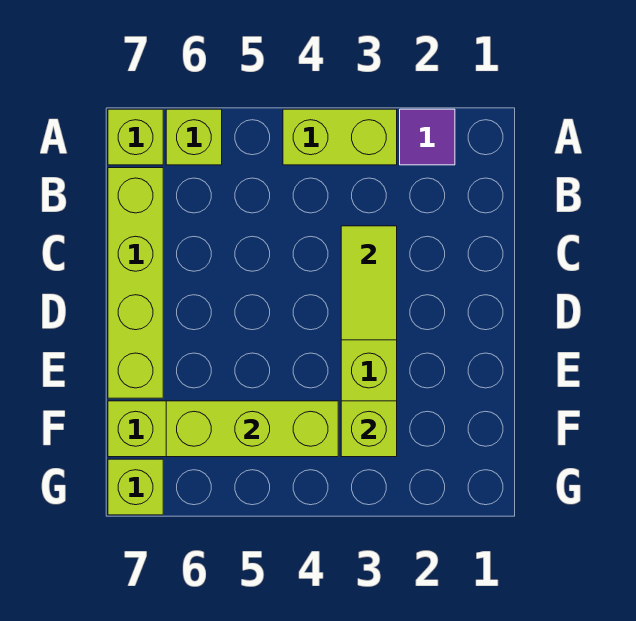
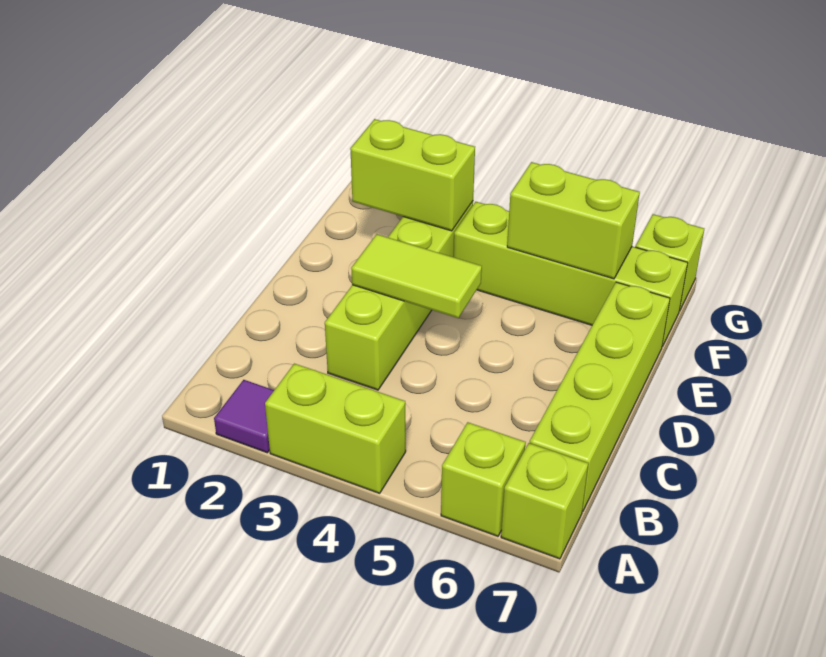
lime tile C3:D3 level 2 -> lime tile D3:D4 level 2
lime brick F3 level 2 -> lime brick F2:F3 level 2
lime brick F4:F6 level 2 -> lime brick F5:F6 level 2

